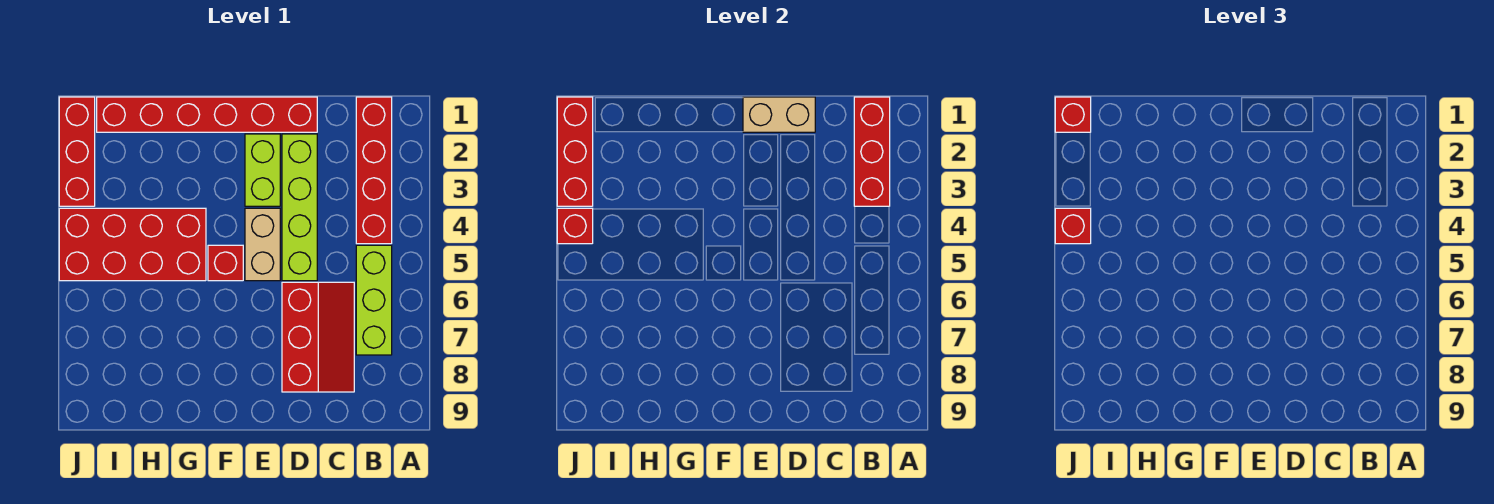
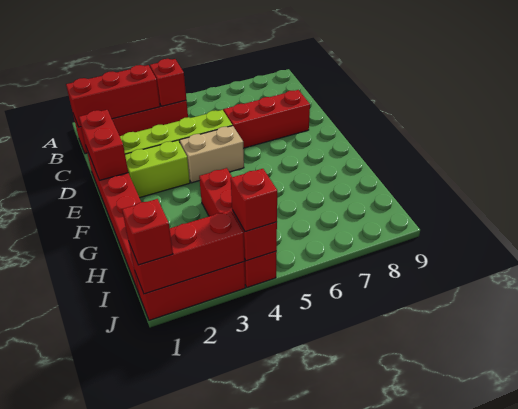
lime brick B5:B7 level 1 -> none
tan brick D1:E1 level 2 -> red brick D1:E1 level 2
red brick F5 level 1 -> red brick B4 level 2
red brick G4:J5 level 1 -> red brick G4:J4 level 1

